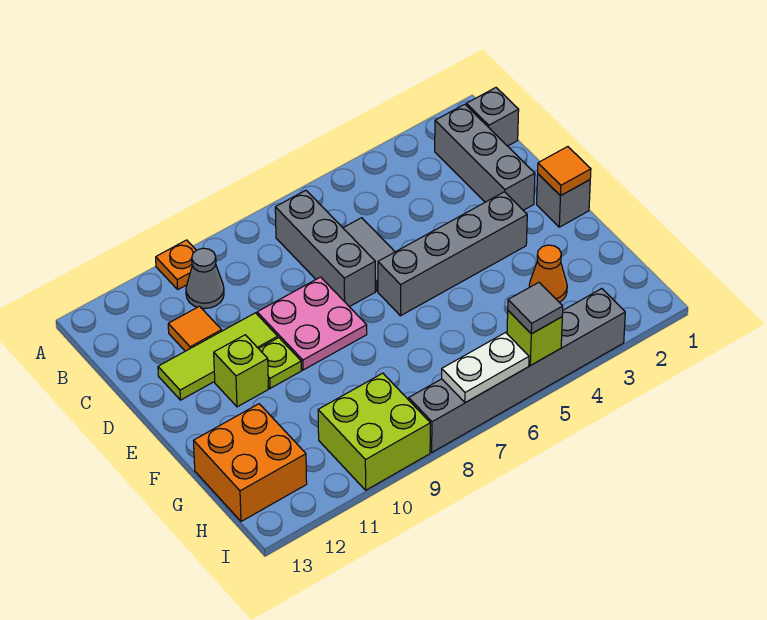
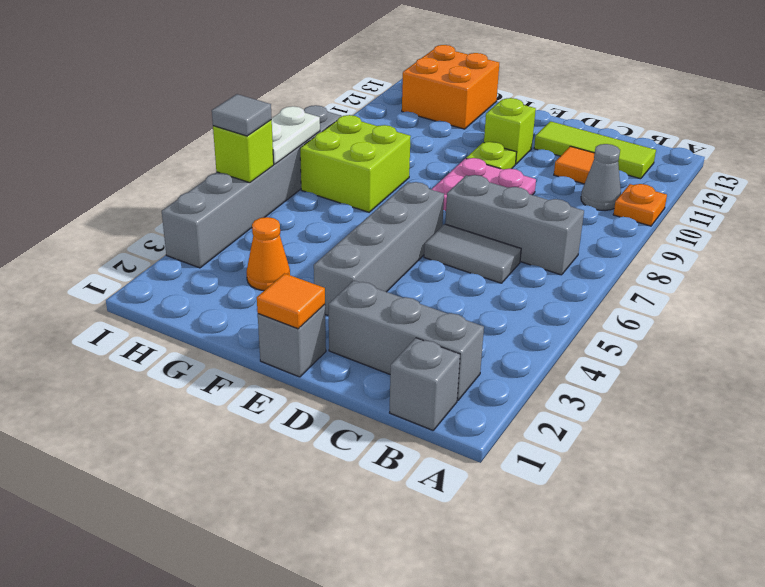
lime tile D10:D12 level 1 -> lime tile B12:D12 level 1
lime brick H9:I10 level 1 -> lime brick G7:H8 level 1

